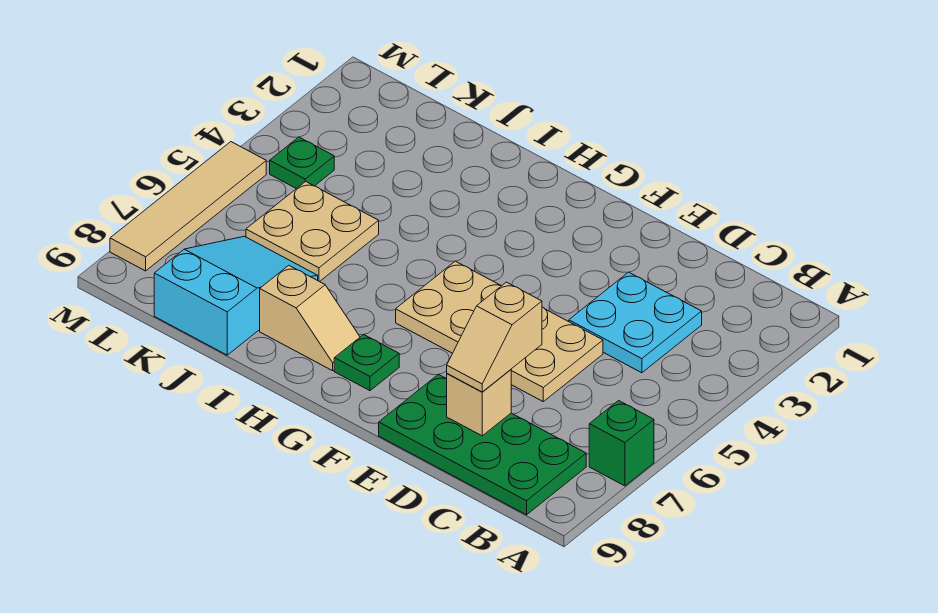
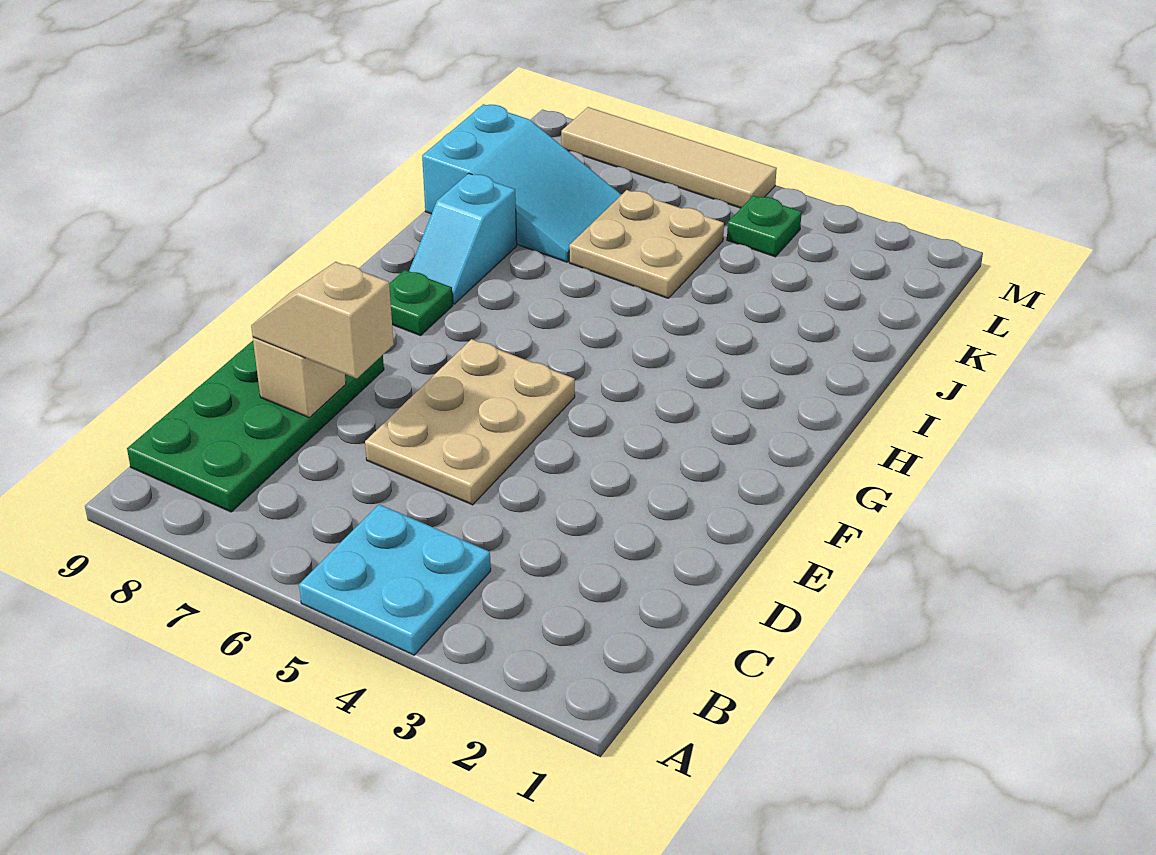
green brick A7 level 1 -> none
cyan plate C3:D4 level 1 -> cyan plate A4:B5 level 1
tan plate D5:G6 level 1 -> tan plate D5:F6 level 1
tan slope H8:I8 level 1 top I -> cyan slope H8:I8 level 1 top I

